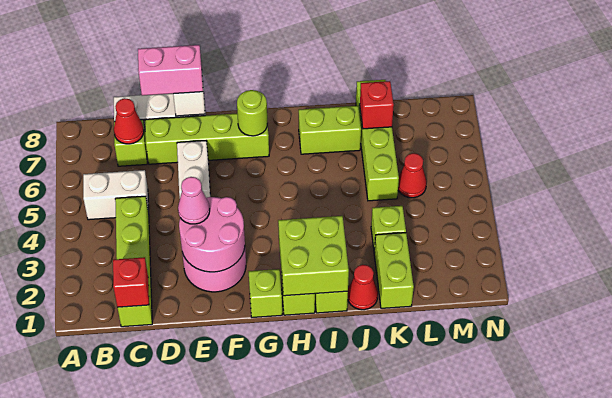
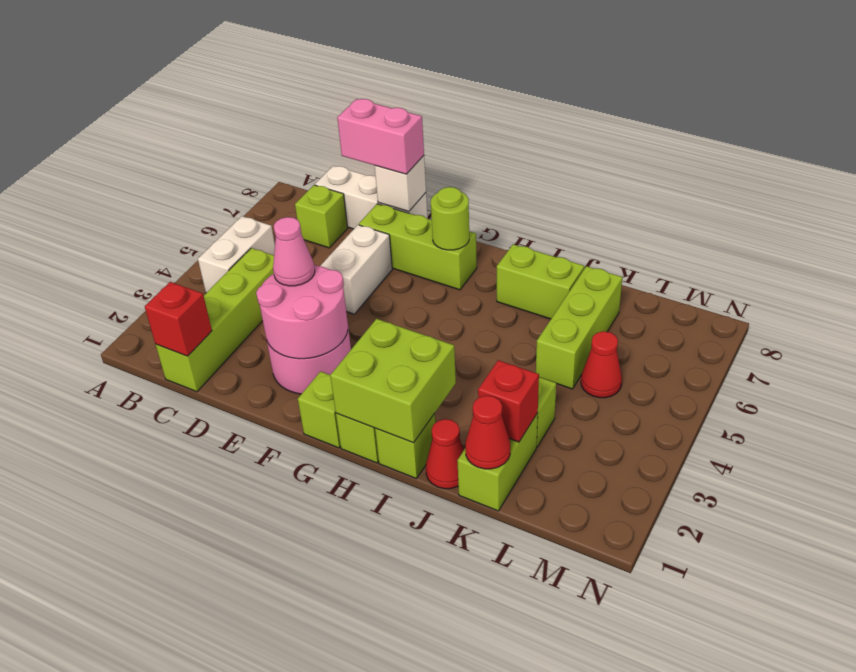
white brick B5:C5 level 1 -> white brick B4:B5 level 1
red cone C7 level 2 -> red cone K1 level 2
lime brick D7:G7 level 1 -> lime brick E7:G7 level 1
lime brick K5:K8 level 1 -> lime brick K5:K7 level 1
red brick K7 level 2 -> red brick K2 level 2

